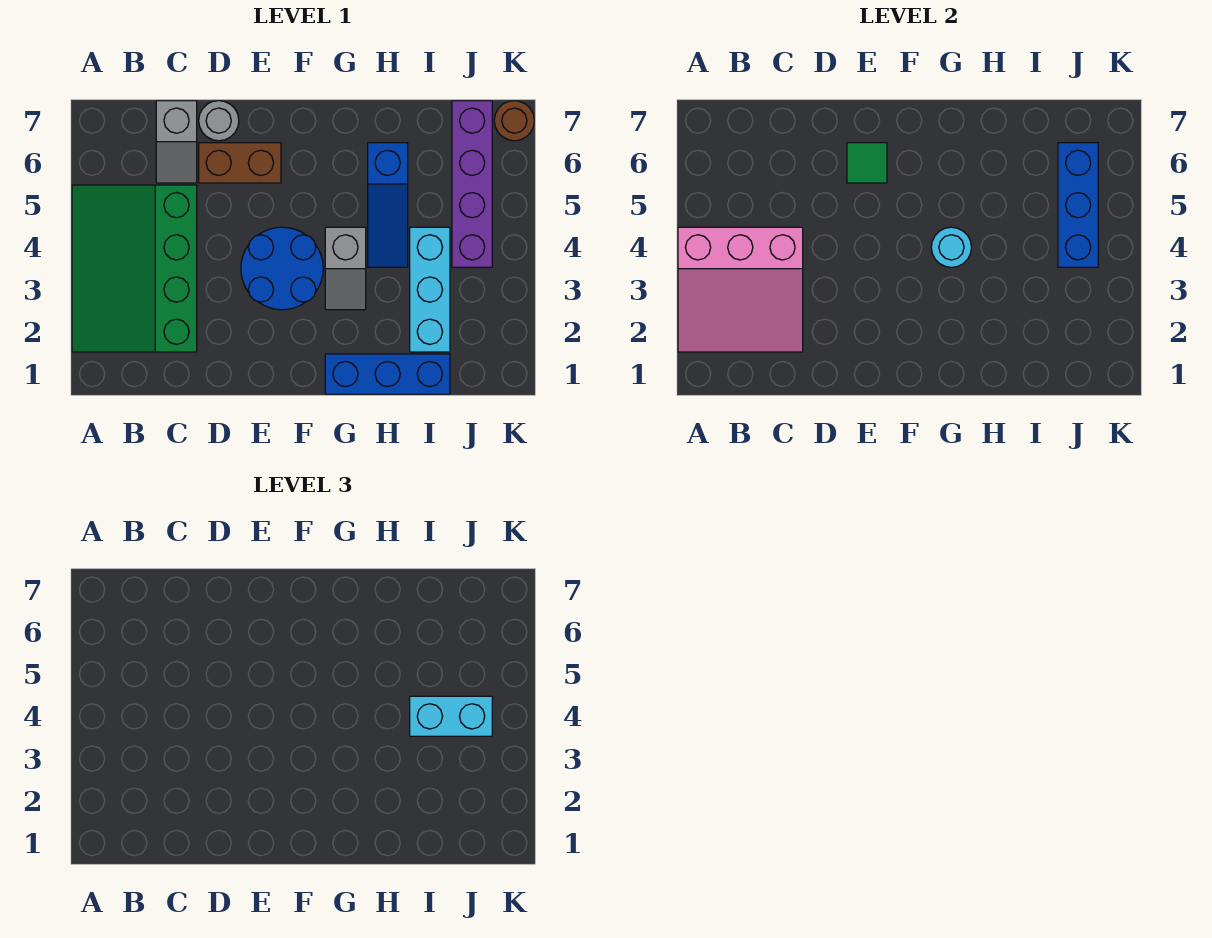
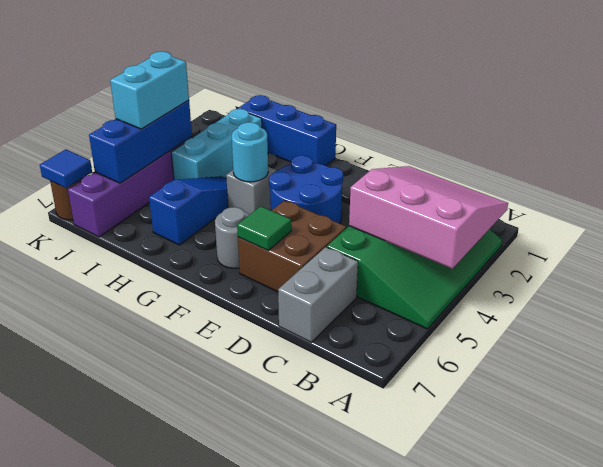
grey slope C6:C7 level 1 top 7 -> grey brick C6:C7 level 1
brown brick D6:E6 level 1 -> brown brick D5:E6 level 1
grey round brick D7 level 1 -> grey round brick F6 level 1
cyan brick I4:J4 level 3 -> cyan brick J4:J5 level 3
none -> blue tile K7 level 2

